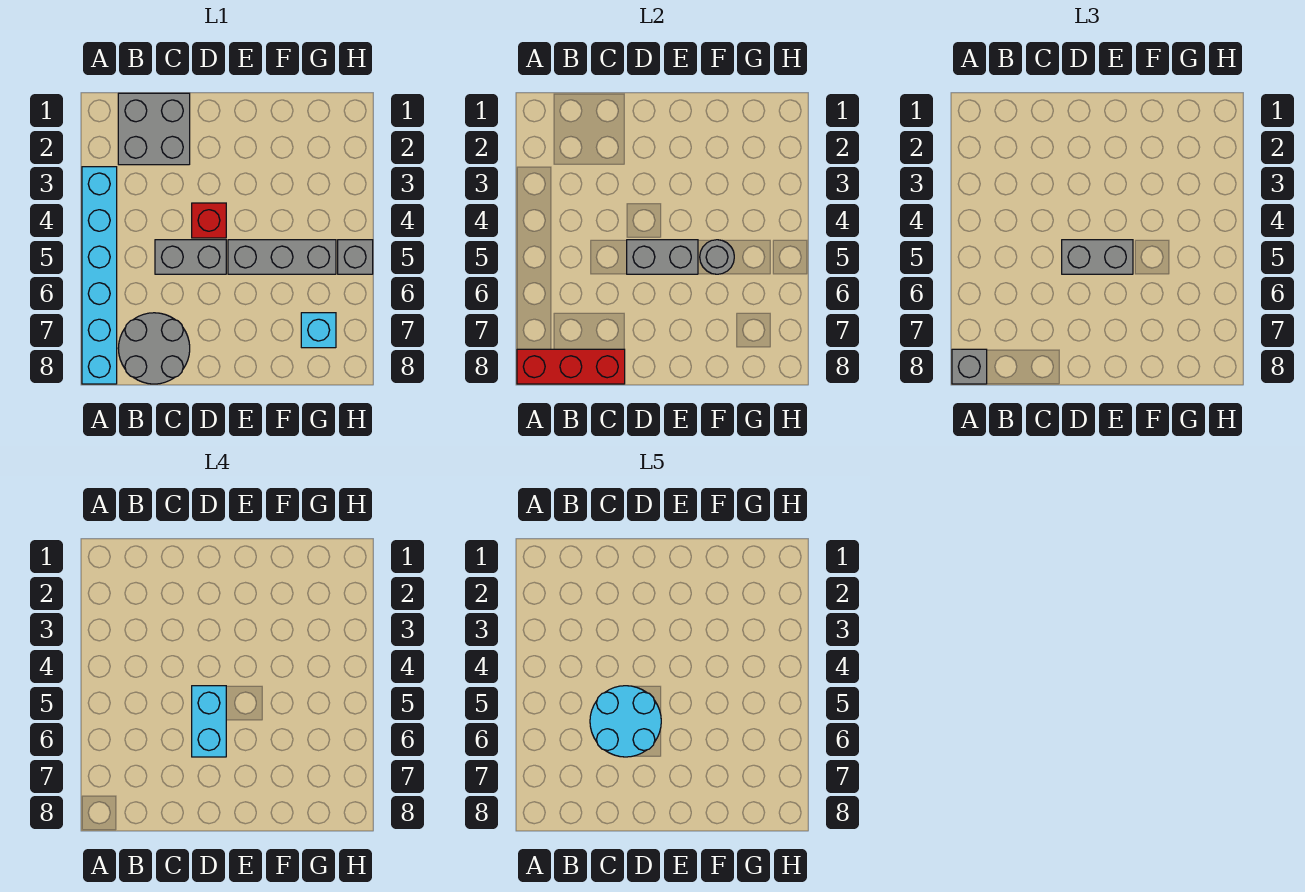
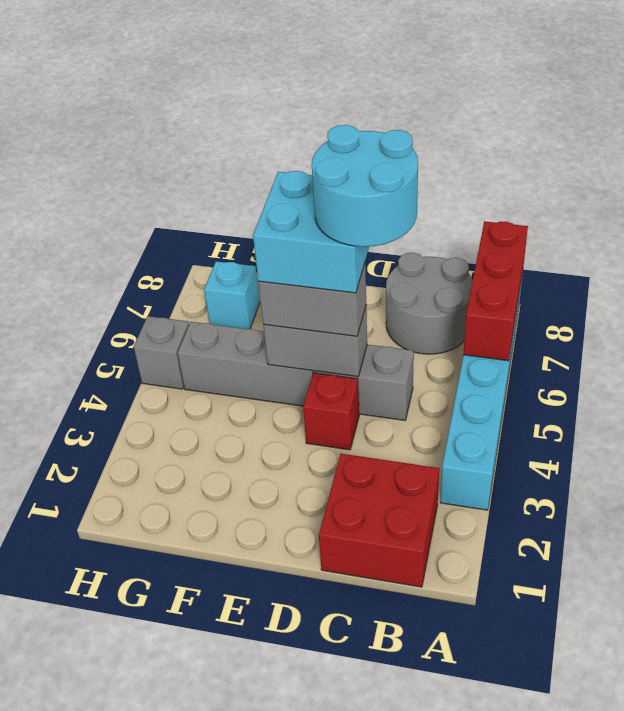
red brick A8:C8 level 2 -> red brick A6:A8 level 2
grey brick A8 level 3 -> none
grey brick B1:C2 level 1 -> red brick B1:C2 level 1
cyan brick D5:D6 level 4 -> cyan brick D5:E6 level 4
grey round brick F5 level 2 -> none

